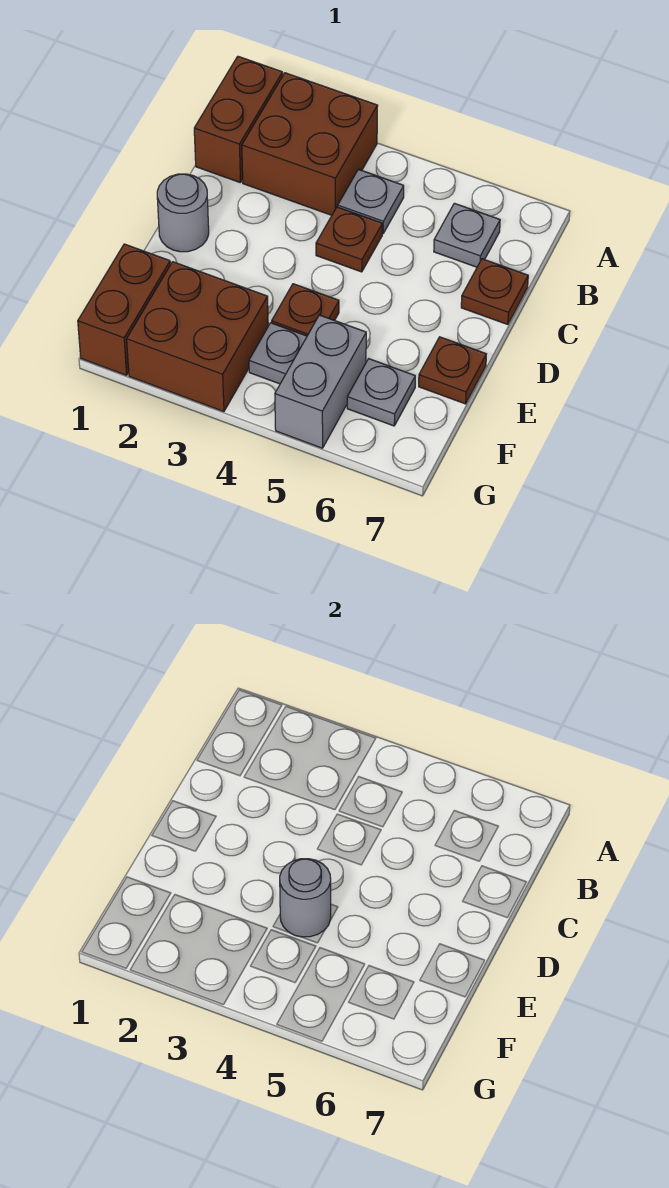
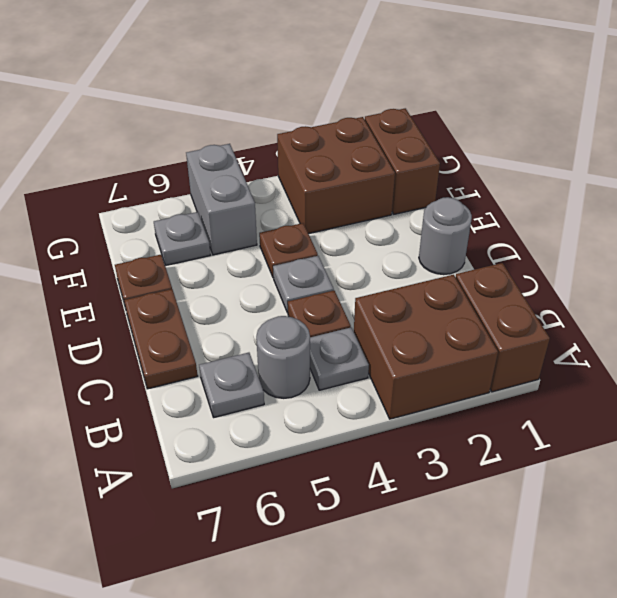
brown plate C7 level 1 -> brown plate C7:D7 level 1
grey round brick E4 level 2 -> grey round brick B5 level 1
grey plate F4 level 1 -> grey plate D4 level 1

